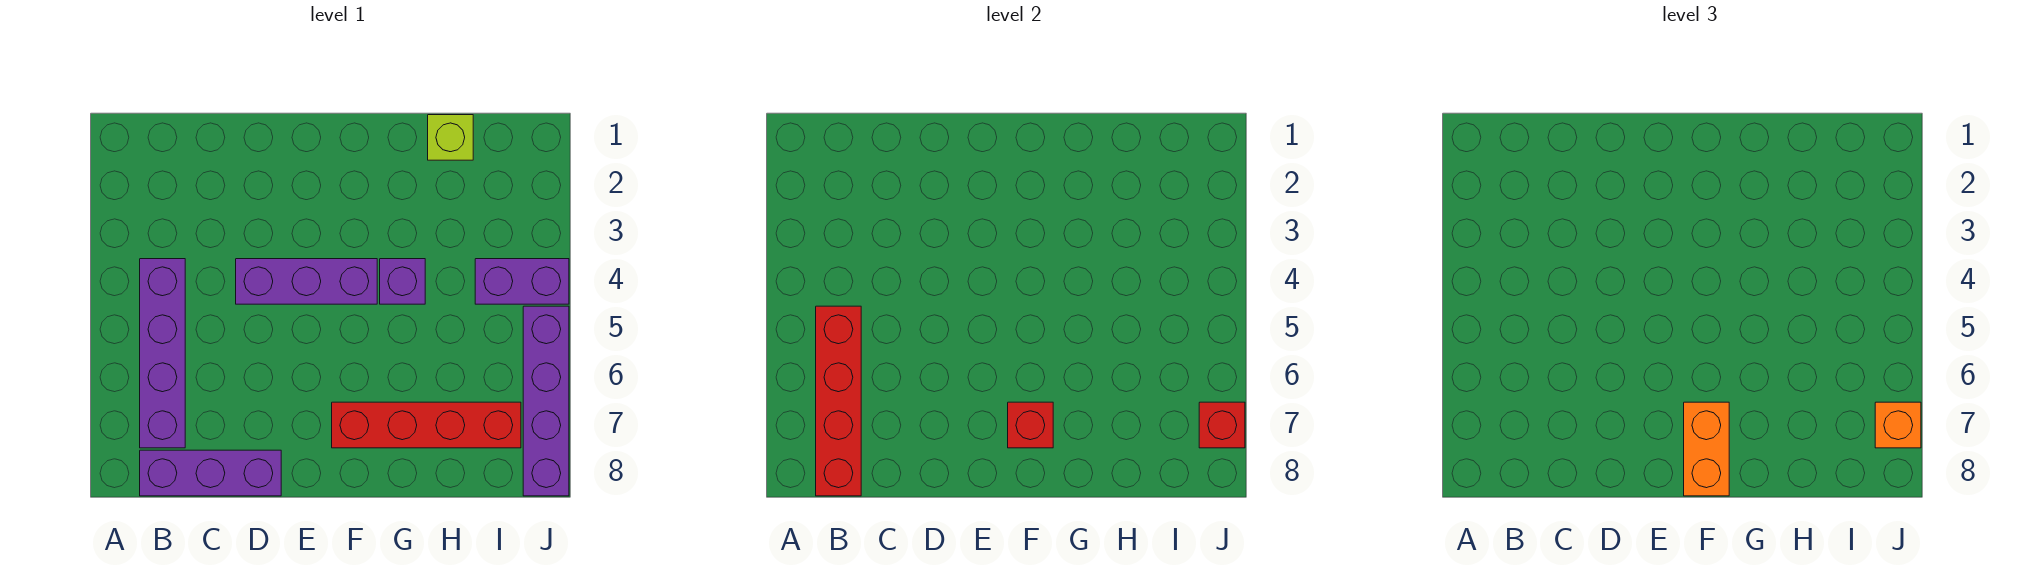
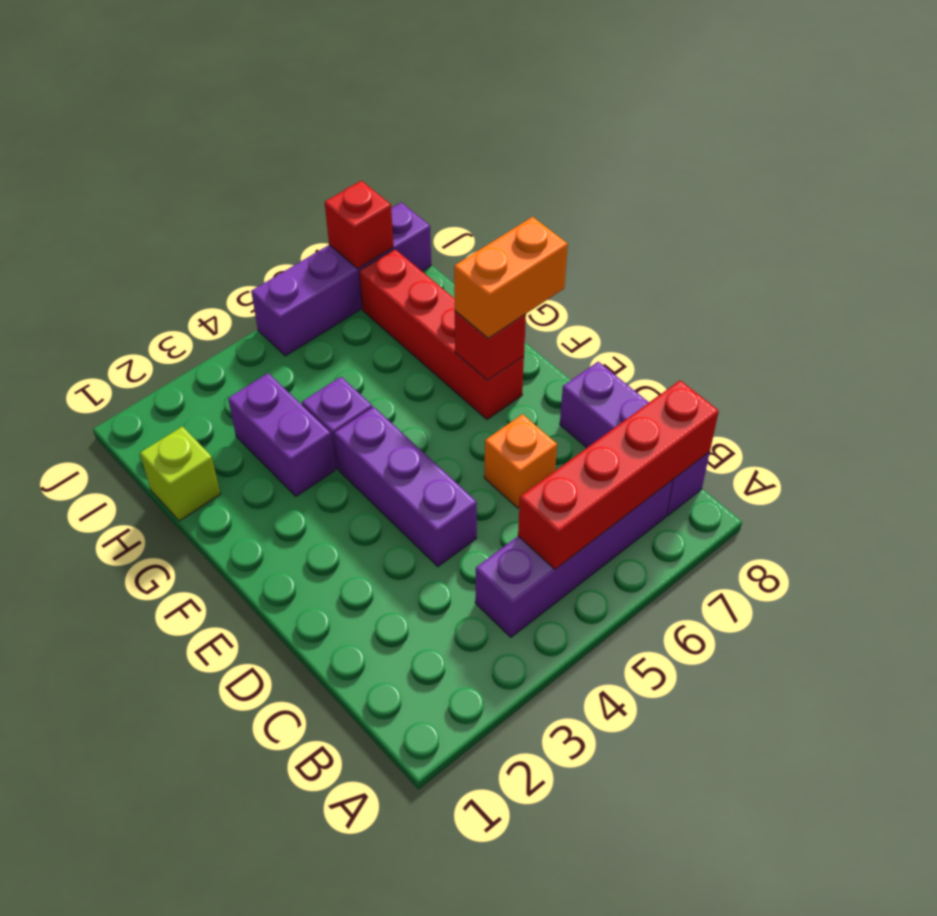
purple brick I4:J4 level 1 -> purple brick G3:H3 level 1
orange brick J7 level 3 -> orange brick D6 level 1

